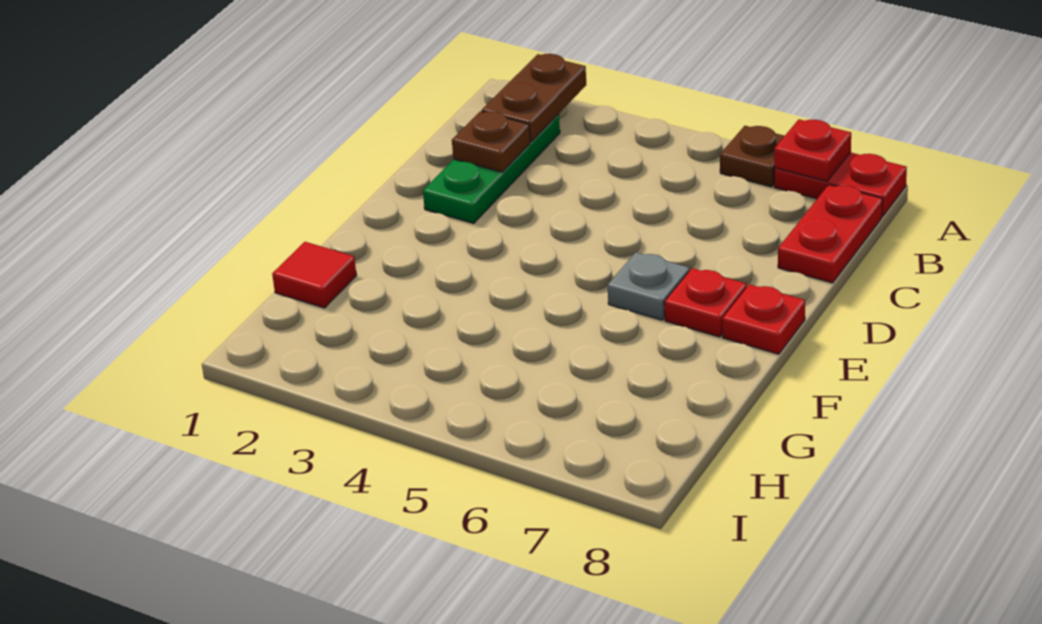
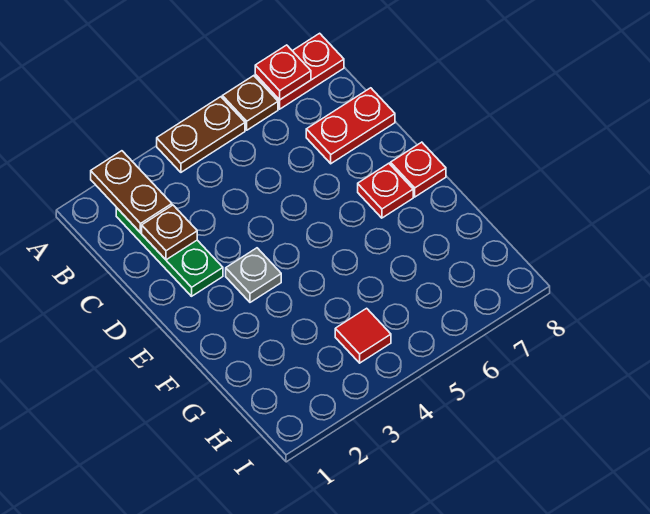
none -> brown plate A4:A5 level 1
red plate B8:C8 level 1 -> red plate C7:C8 level 1
grey plate E6 level 1 -> grey plate E3 level 1
red tile G1 level 1 -> red tile H4 level 1

